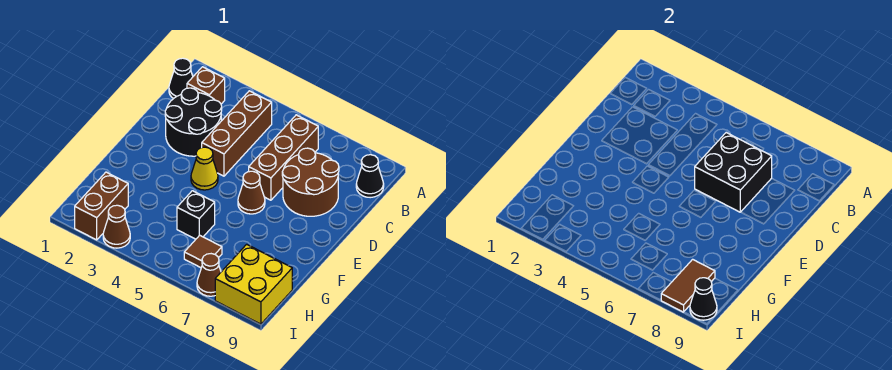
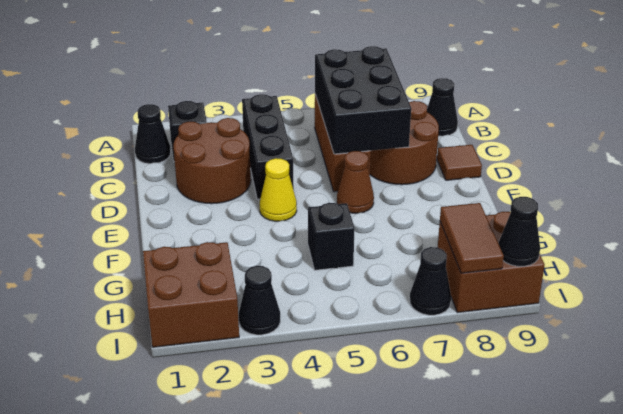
brown brick B2 level 1 -> black brick B2 level 1
brown brick B4:D4 level 1 -> black brick B4:D4 level 1
black round brick C2:D3 level 1 -> brown round brick C2:D3 level 1
black brick C6:D7 level 2 -> black brick B6:D7 level 2
brown brick H2:I2 level 1 -> brown brick H1:I2 level 1
brown tile H6 level 1 -> brown tile D9 level 1
yellow brick H8:I9 level 1 -> brown brick H8:I9 level 1
brown cone I3 level 1 -> black cone I3 level 1
brown cone I7 level 1 -> black cone I7 level 1

